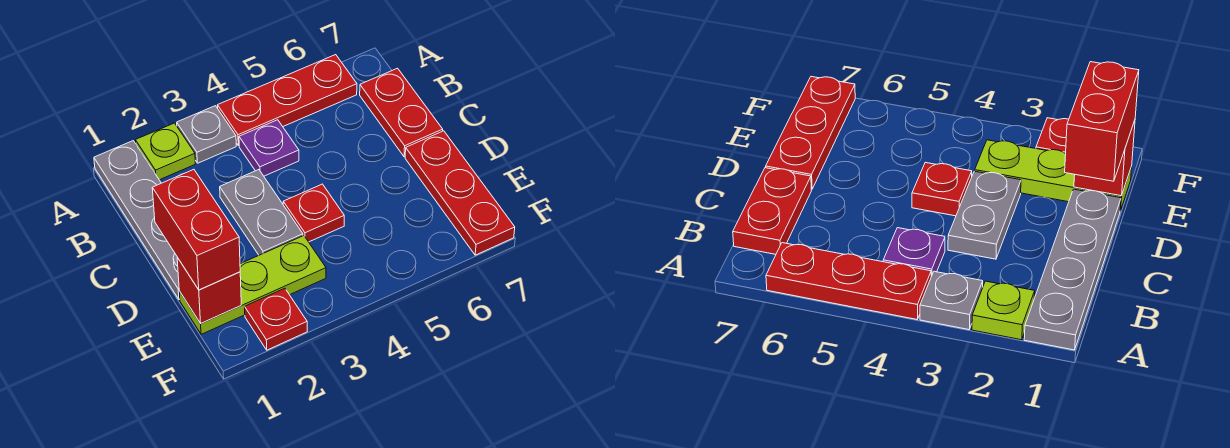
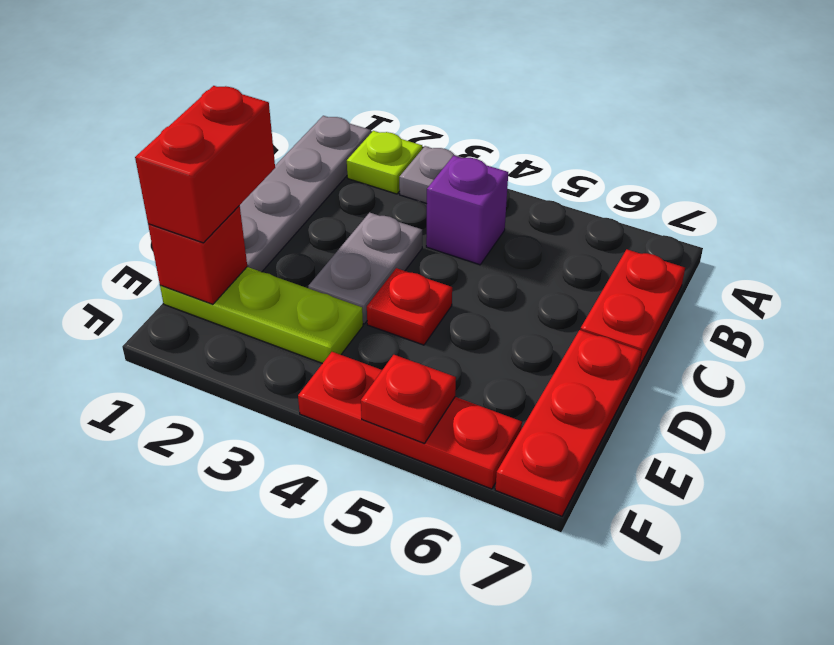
red plate A4:A6 level 1 -> red plate F4:F6 level 1
purple plate B4 level 1 -> purple brick B4 level 1
red plate F2 level 1 -> red plate F5 level 2

